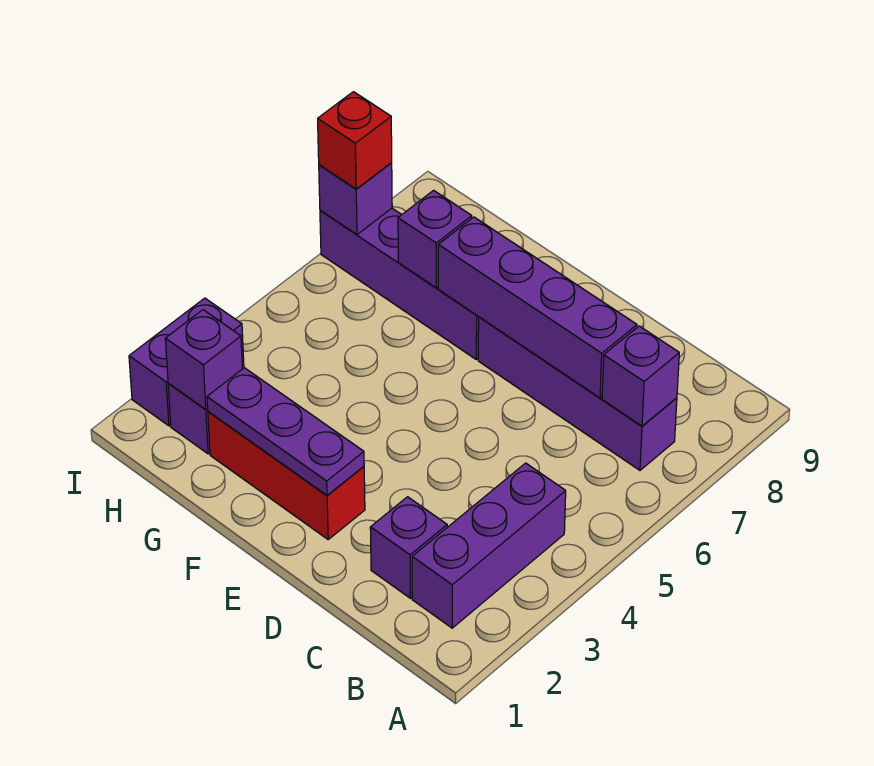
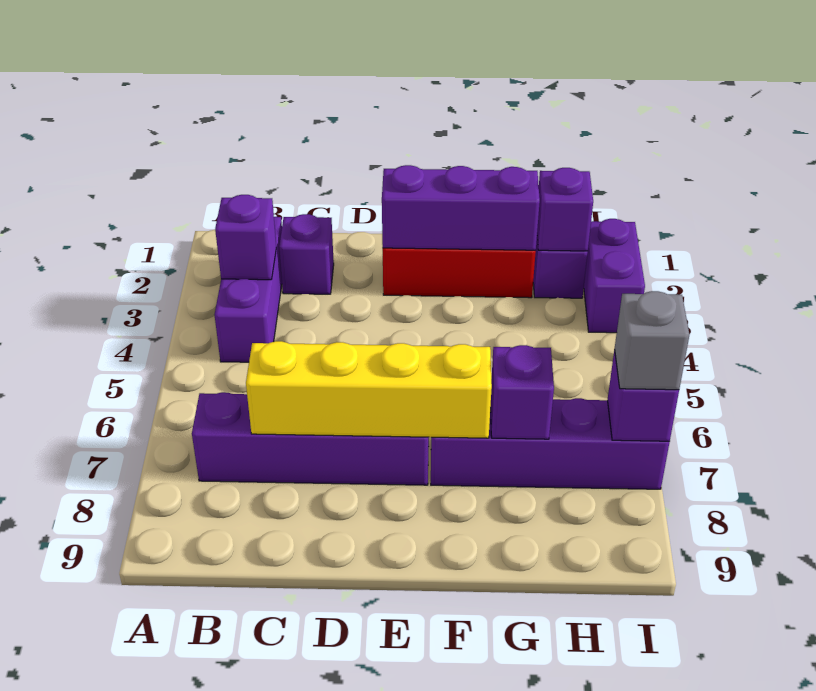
purple brick B7 level 2 -> purple brick B3 level 2
purple brick C7:F7 level 2 -> yellow brick C7:F7 level 2
purple plate E2:G2 level 2 -> purple brick E2:G2 level 2
red brick I7 level 3 -> grey brick I7 level 3

